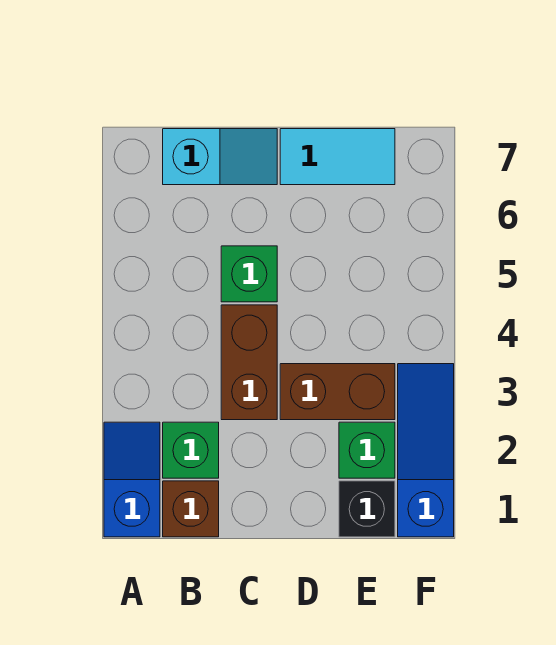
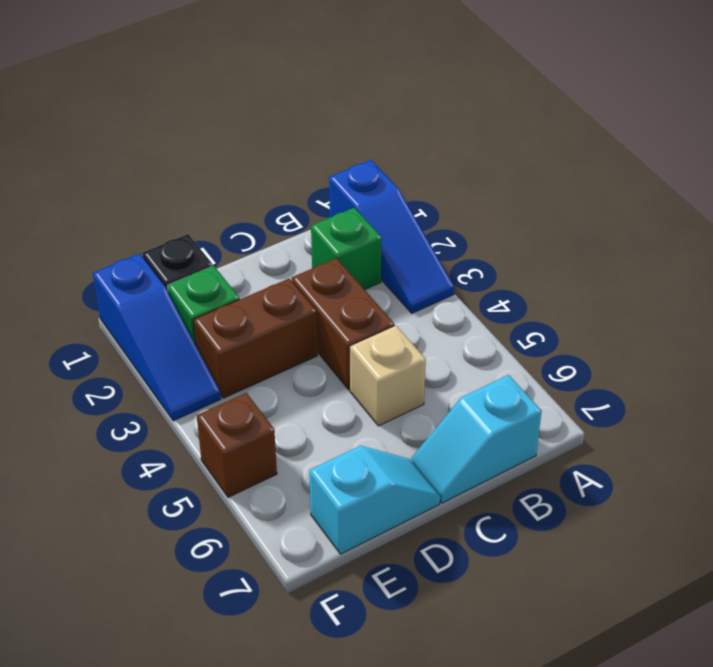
blue slope A1:A2 level 1 top 1 -> blue slope A1:A3 level 1 top 1
brown brick B1 level 1 -> brown brick F5 level 1
green brick C5 level 1 -> tan brick C5 level 1
cyan tile D7:E7 level 1 -> cyan slope D7:E7 level 1 top E

